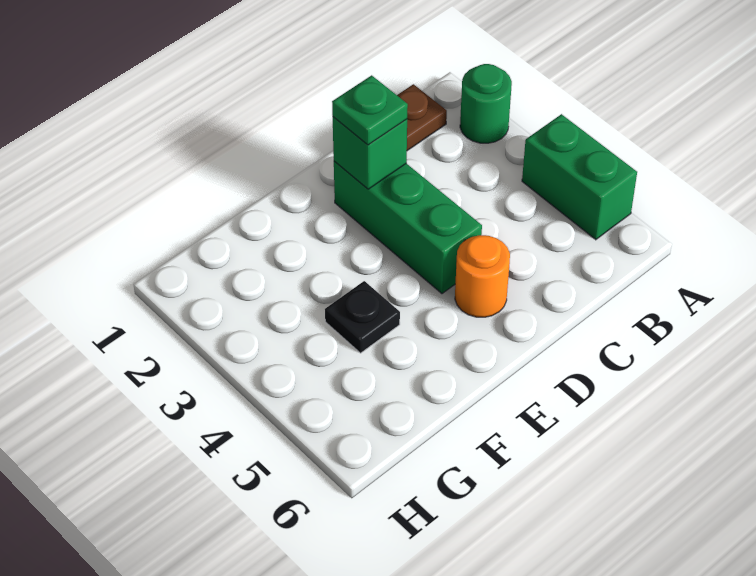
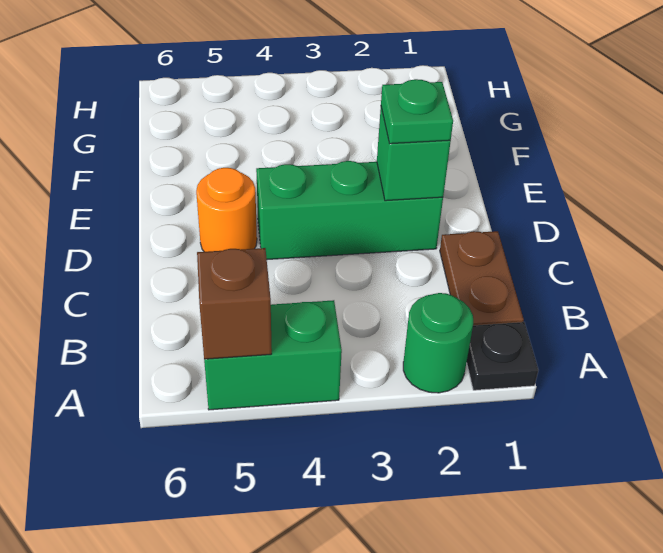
none -> brown brick A5 level 2
black plate F4 level 1 -> black plate A1 level 1

